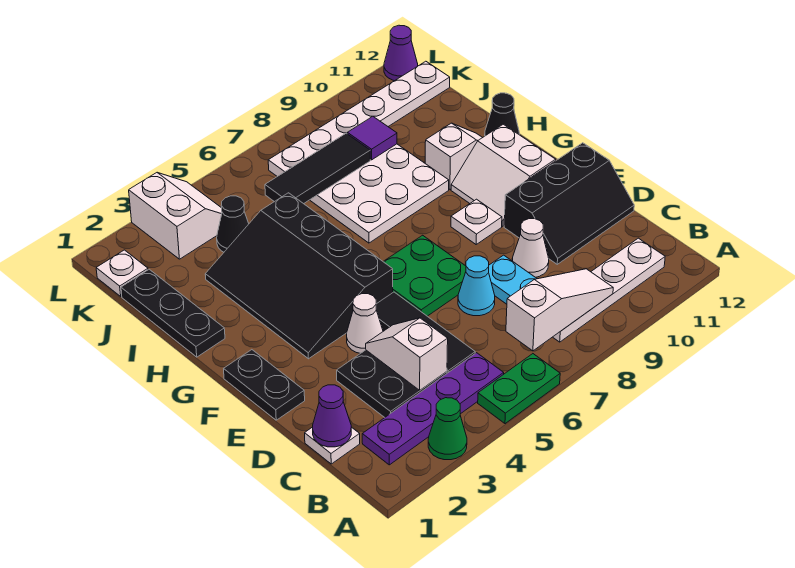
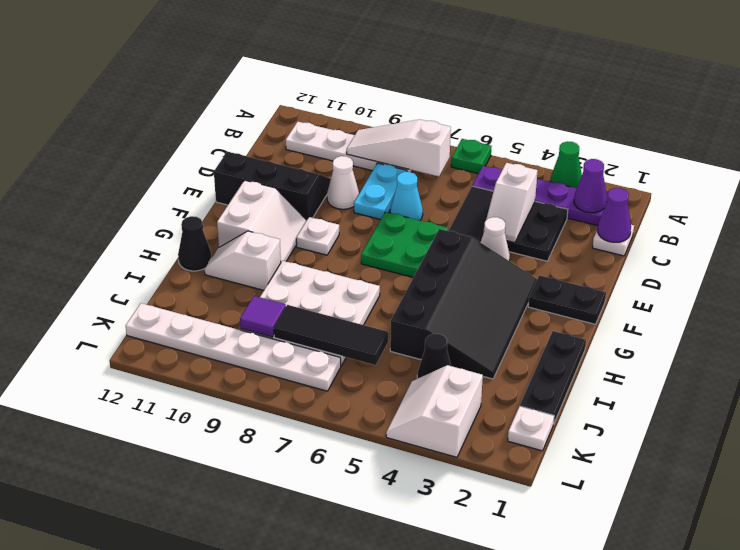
green plate A5:A6 level 1 -> green plate A6 level 1
black plate E1:F1 level 1 -> black plate F1:F2 level 1
purple cone L12 level 1 -> purple cone B2 level 2

